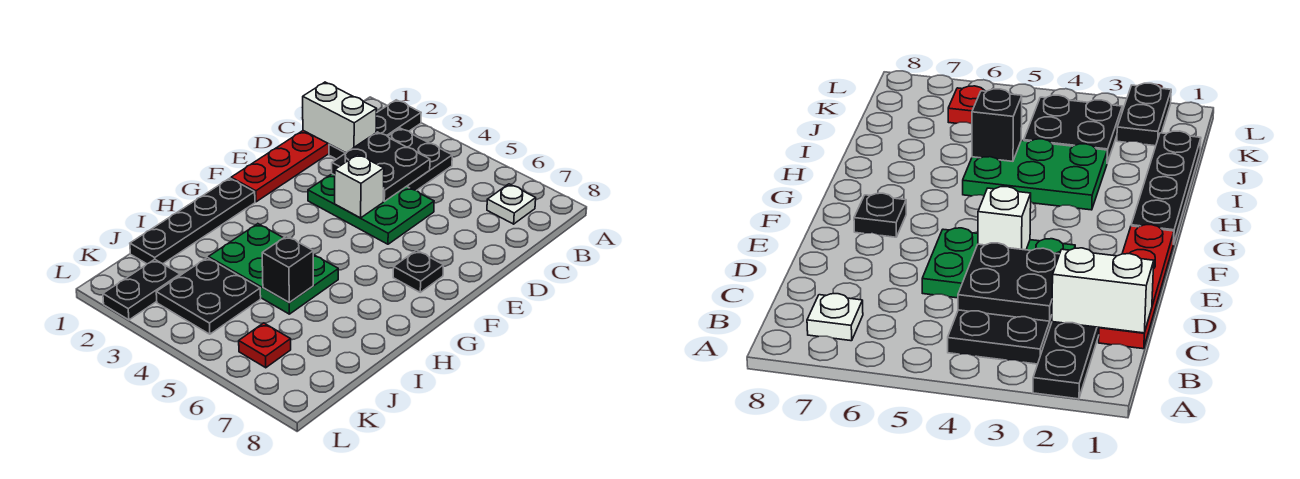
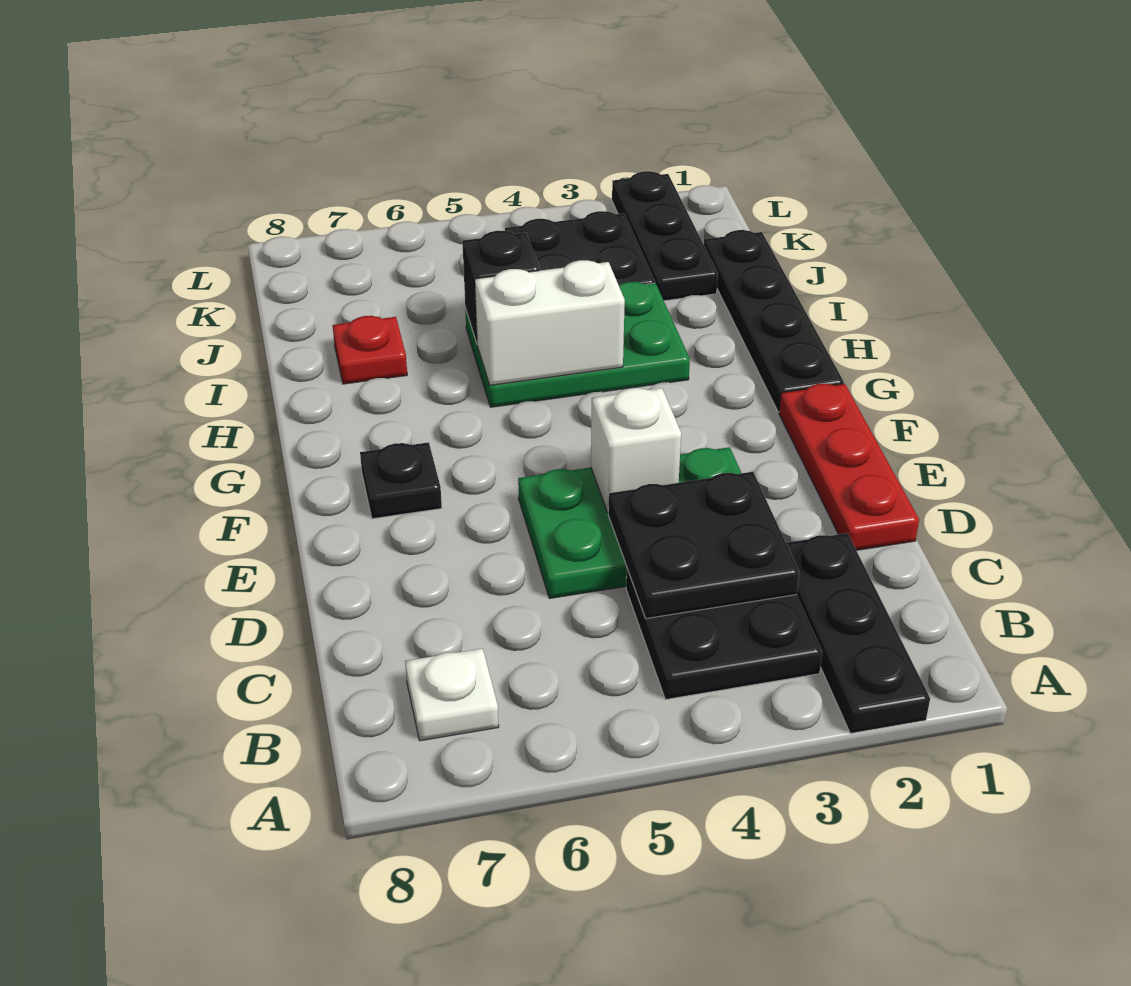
red plate C1:F1 level 1 -> red plate D1:F1 level 1
white brick C1:C2 level 2 -> white brick H4:H5 level 2
black plate K2:L2 level 1 -> black plate J2:L2 level 1
red plate K6 level 1 -> red plate I7 level 1

